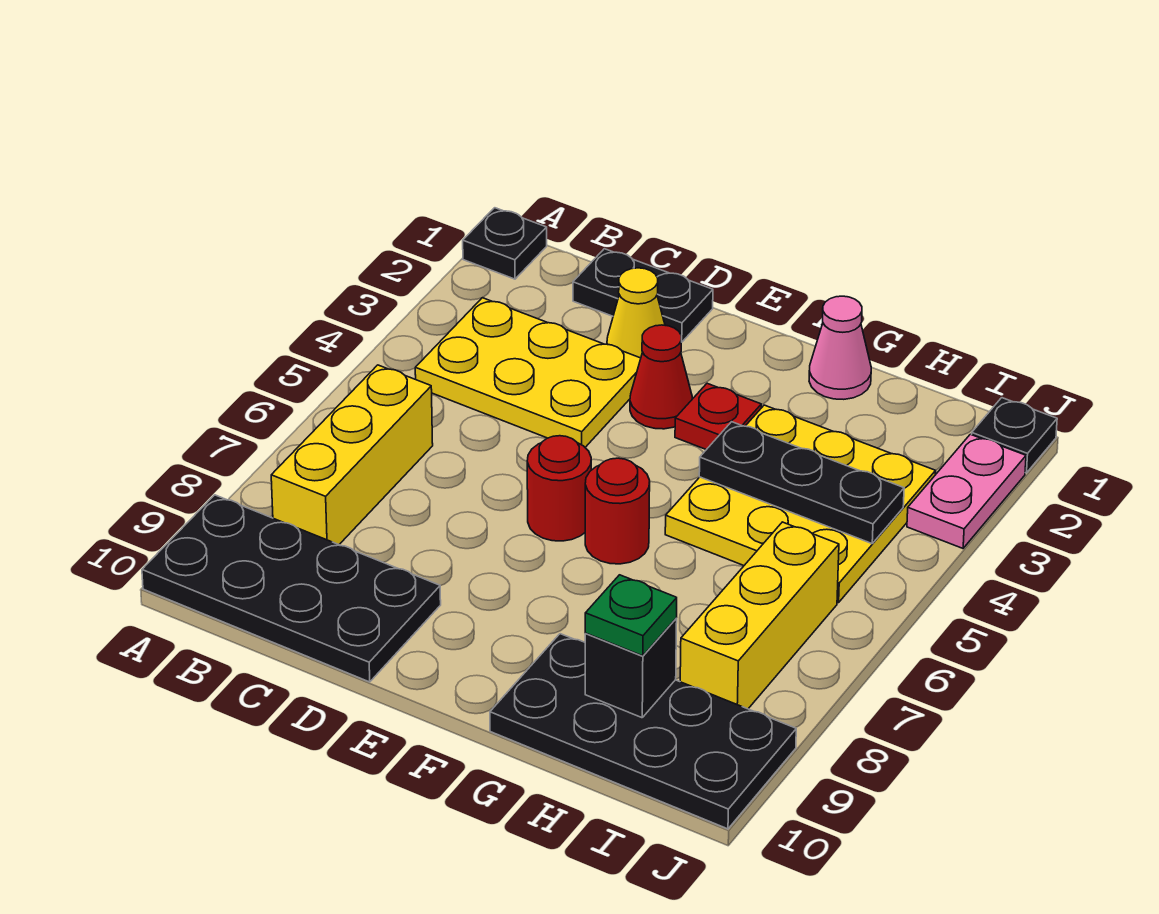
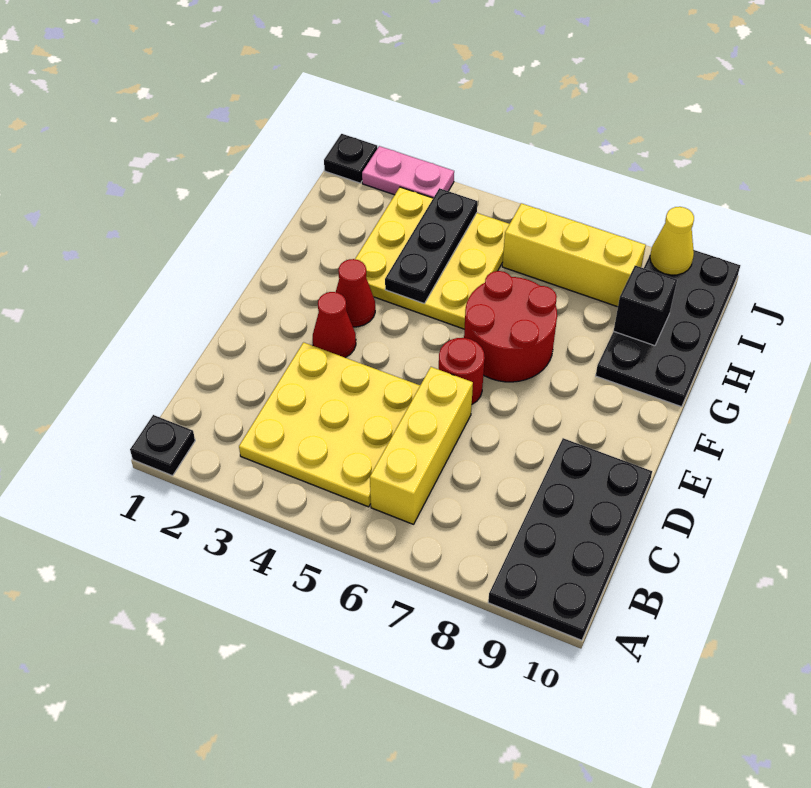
yellow plate B3:D4 level 1 -> yellow plate B3:D5 level 1
yellow brick B6:B8 level 1 -> yellow brick B6:D6 level 1
black plate C1:D1 level 1 -> none
yellow cone D2 level 1 -> yellow cone J9 level 2
red plate F3 level 1 -> red cone F3 level 1
red round brick F6 level 1 -> red round brick F6:G7 level 1
pink cone G1 level 1 -> none
green plate H9 level 3 -> none

